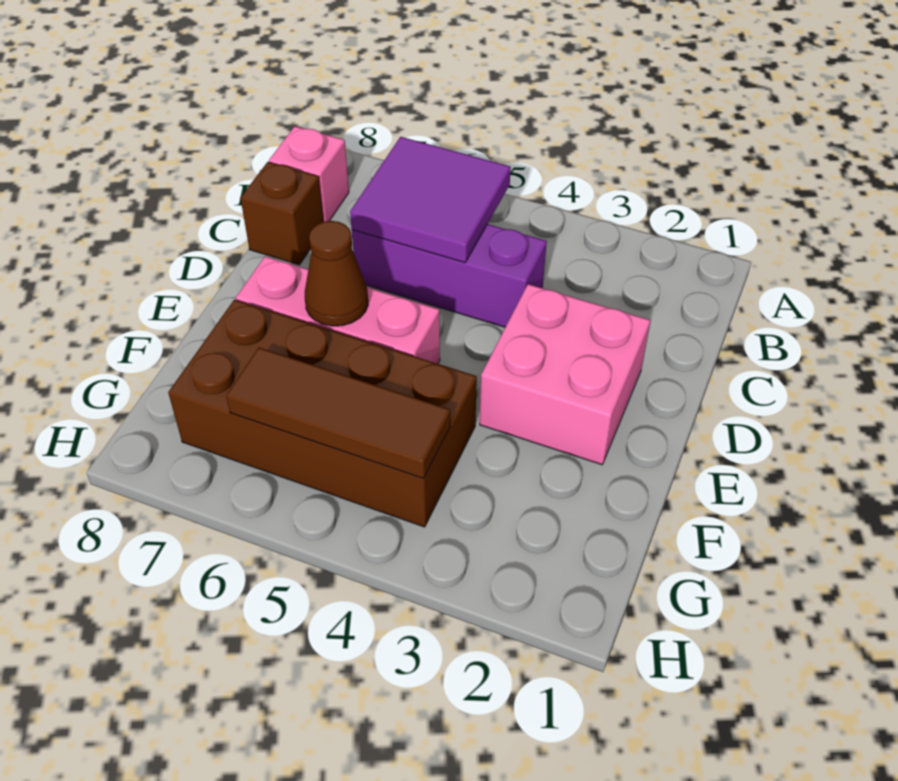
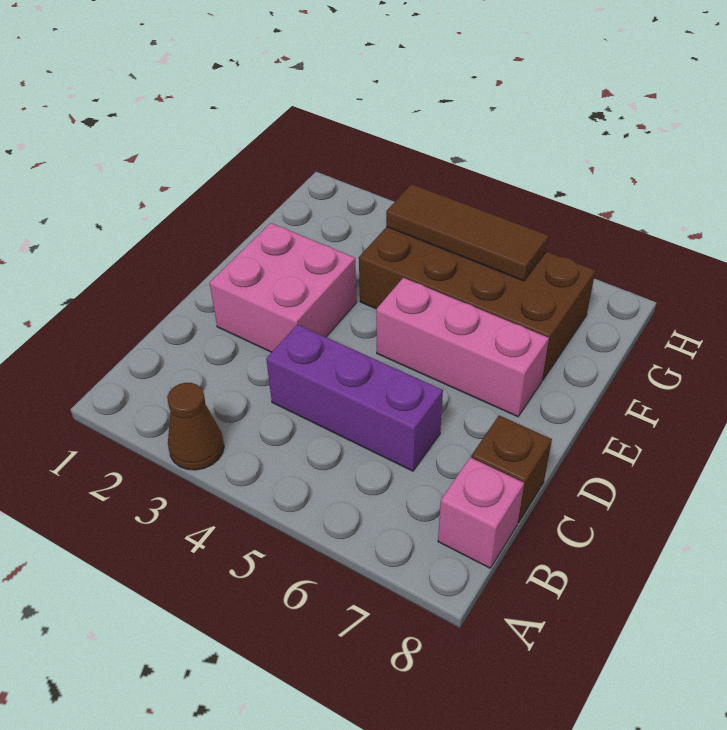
purple tile B5:C6 level 2 -> none
brown cone E6 level 2 -> brown cone A3 level 1

